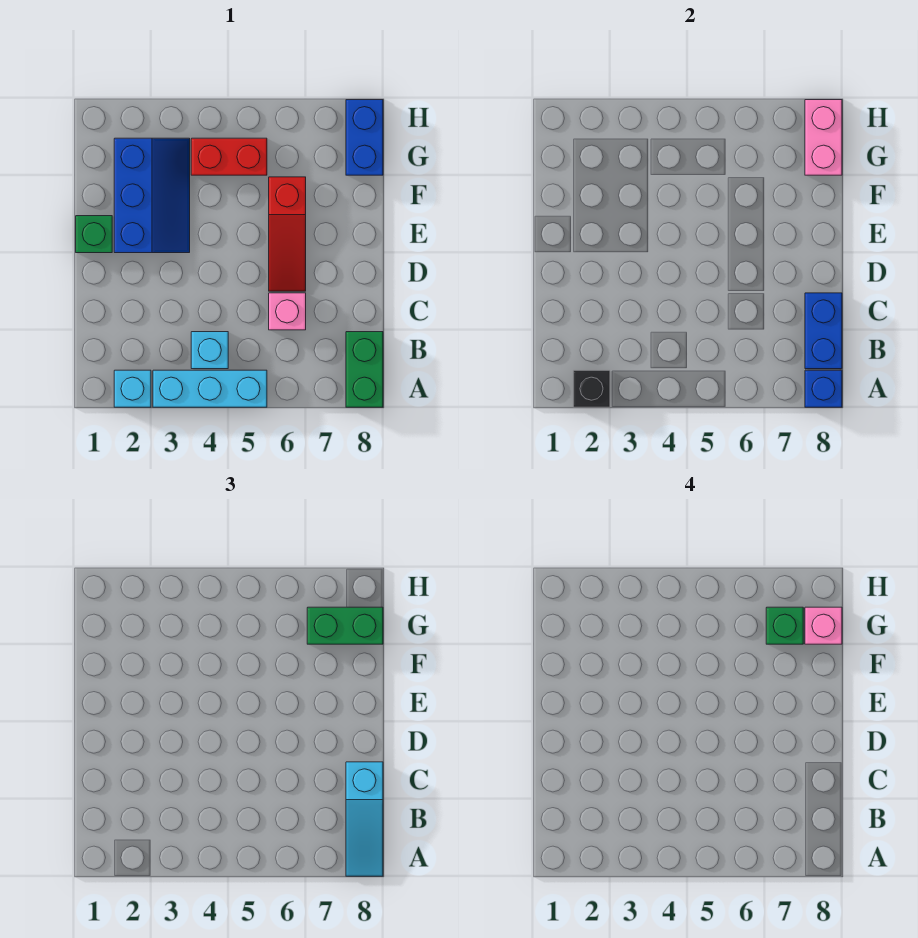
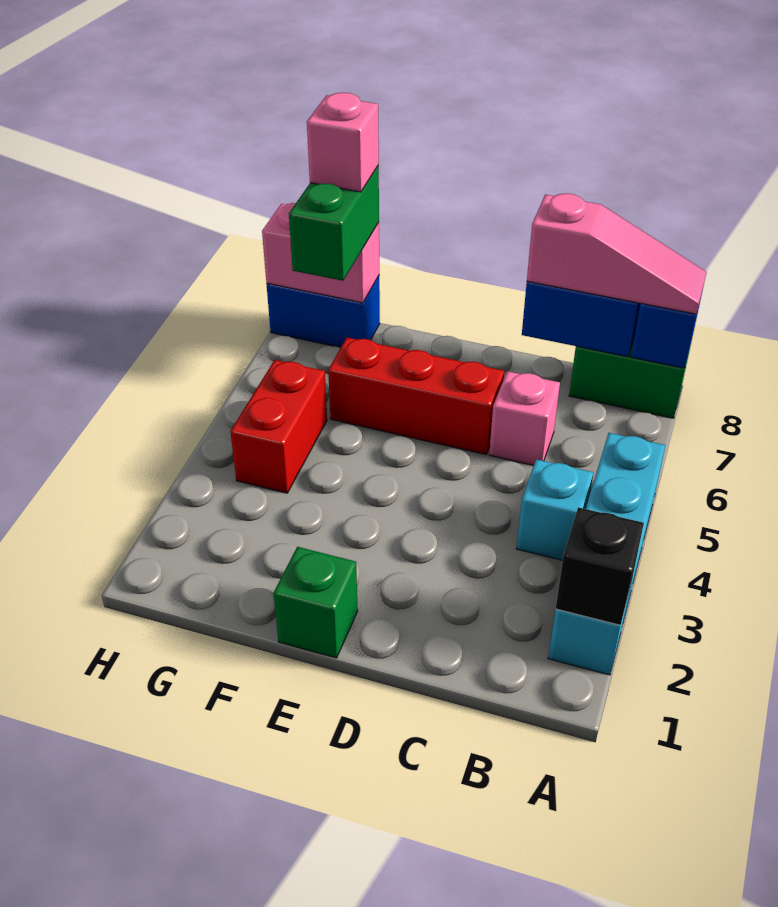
cyan slope A8:C8 level 3 top C -> pink slope A8:C8 level 3 top C
red slope D6:F6 level 1 top F -> red brick D6:F6 level 1
blue slope E2:G3 level 1 top 2 -> none
green brick G7 level 4 -> none

